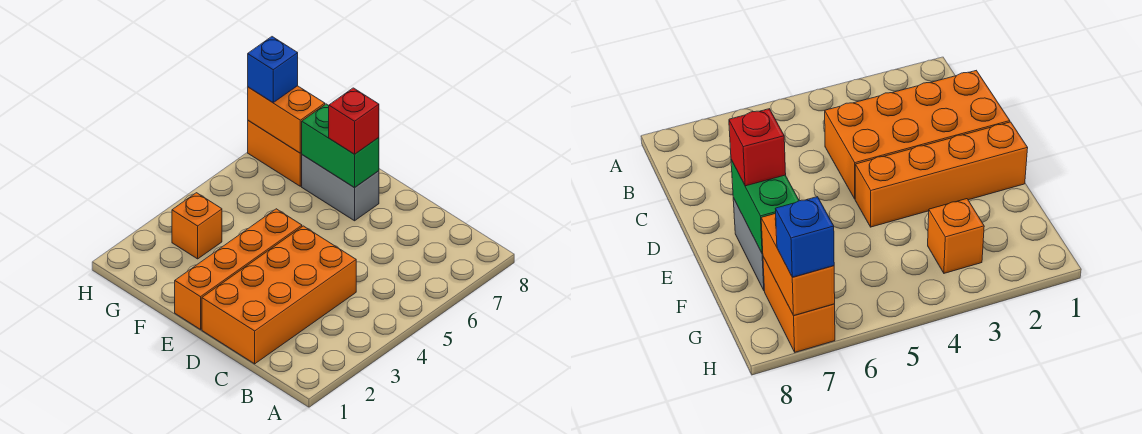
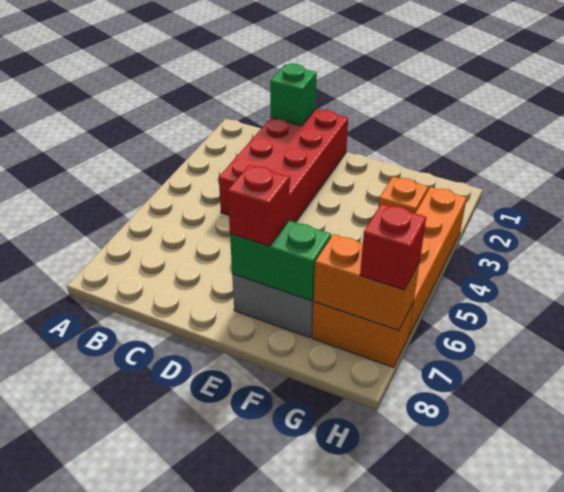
orange brick C1:D4 level 1 -> red brick C1:D4 level 1
none -> green brick C1 level 2
orange brick E1:E4 level 1 -> orange brick H3:H6 level 1
blue brick H7 level 3 -> red brick H7 level 3

